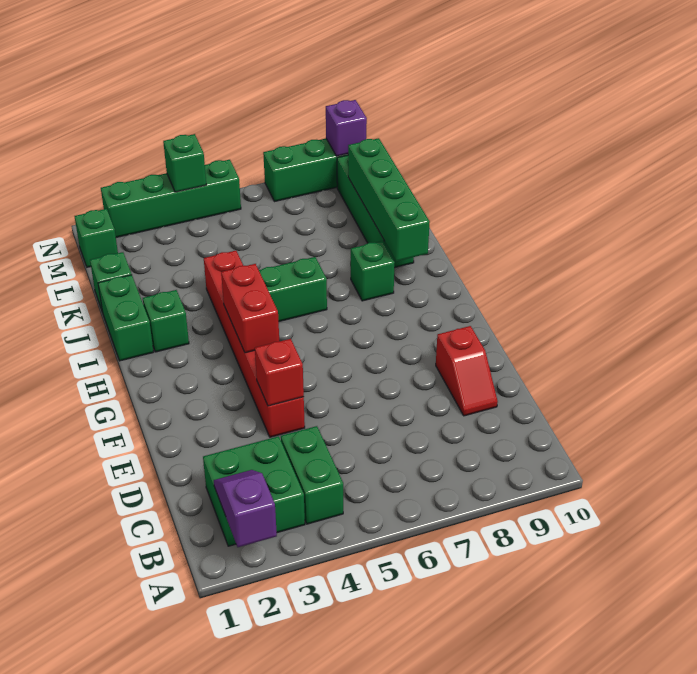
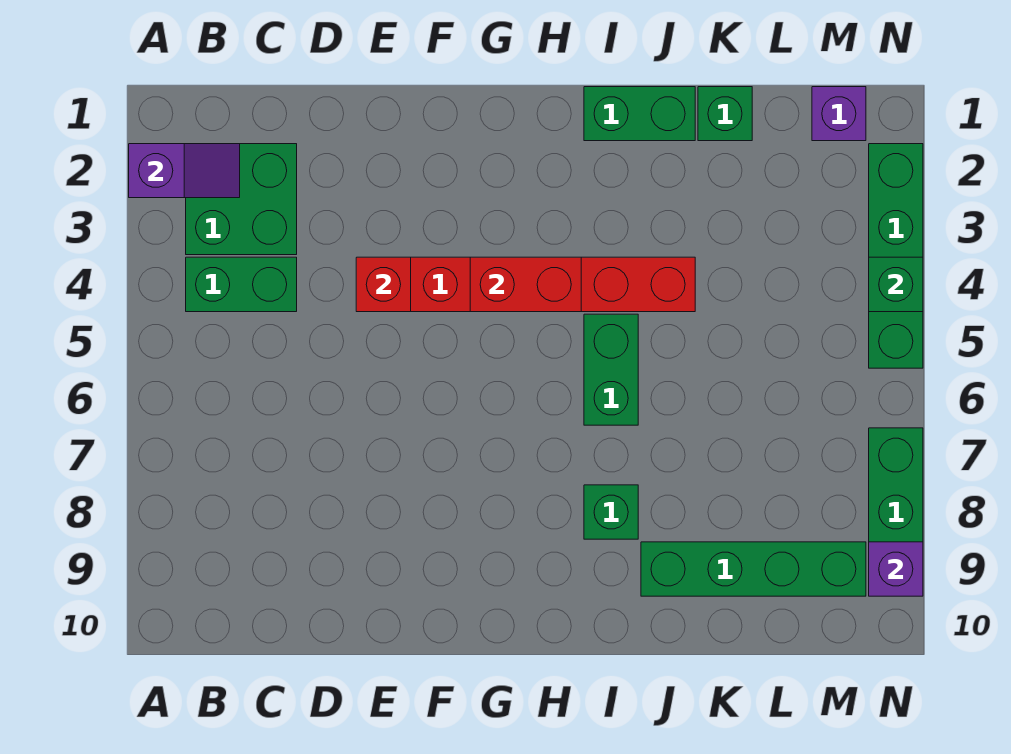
red slope D9:E9 level 1 top E -> none
green brick I2 level 1 -> none
green brick I9:L9 level 2 -> none
green brick M1 level 1 -> purple brick M1 level 1

